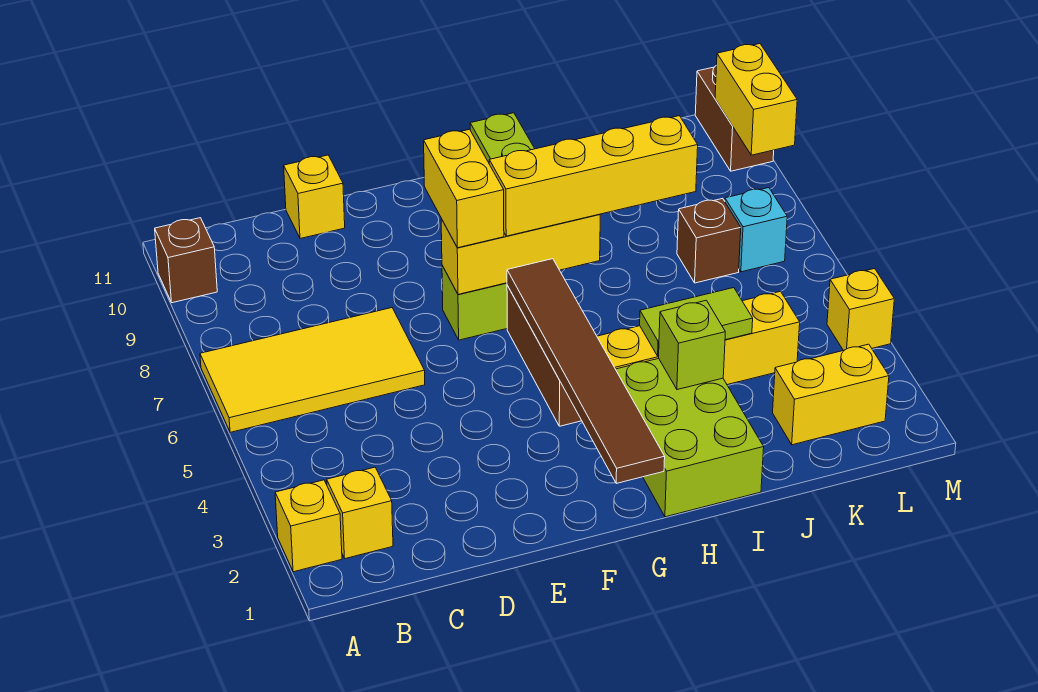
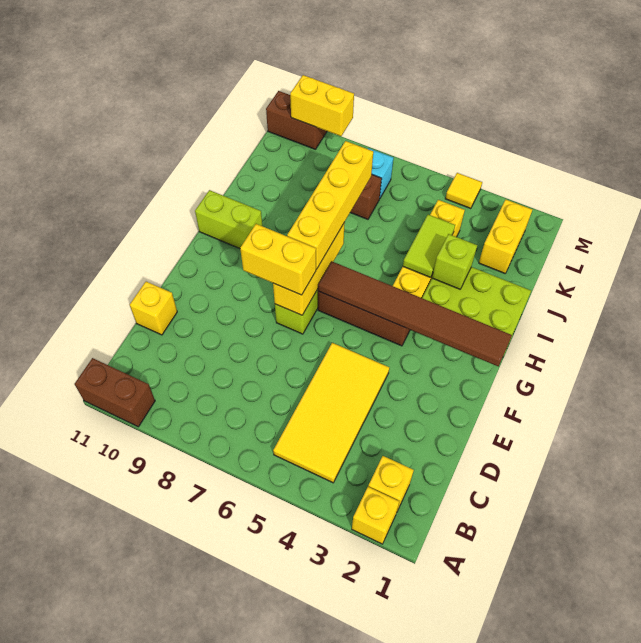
yellow tile A6:D7 level 1 -> yellow tile B4:E5 level 1
brown brick A10 level 1 -> brown brick A10:A11 level 1
yellow brick M4 level 1 -> yellow tile M4 level 1

